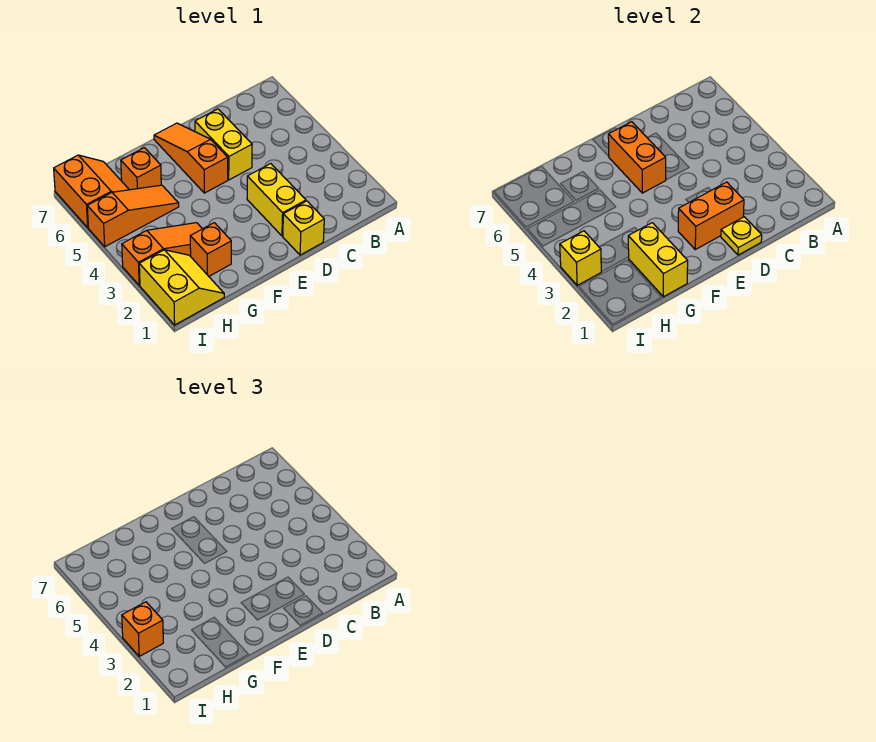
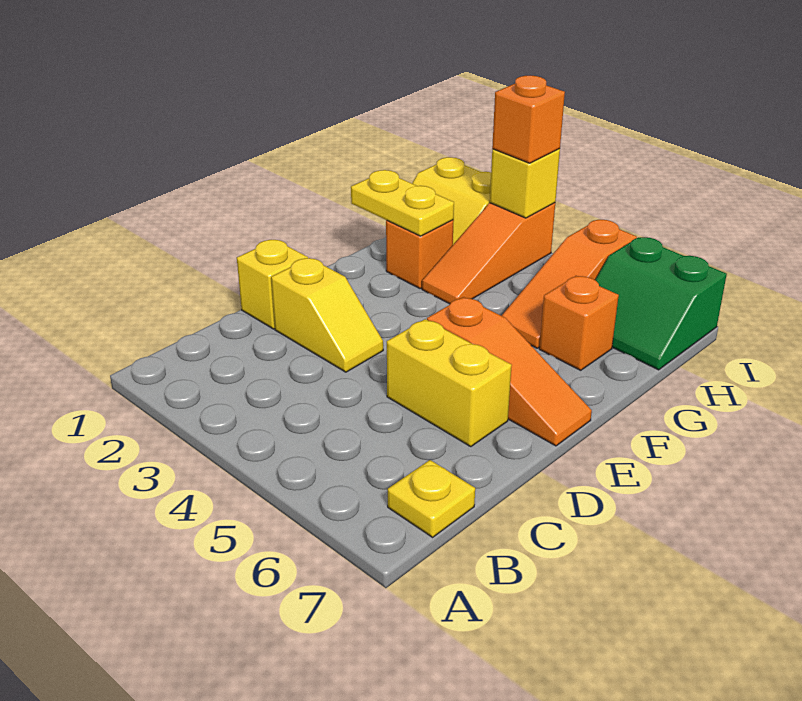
yellow plate D1 level 2 -> yellow plate B7 level 1
yellow brick D2:D3 level 1 -> yellow slope D2:D3 level 1 top 2
orange brick D2:E2 level 2 -> none
orange brick E5:E6 level 2 -> none
yellow brick G1:G2 level 2 -> yellow plate G1:G2 level 2
orange slope H6:I7 level 1 top I -> green slope H6:I7 level 1 top I

